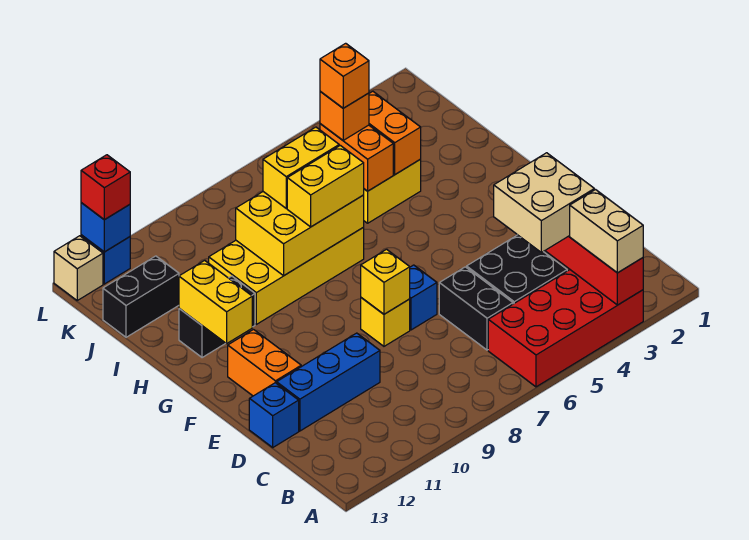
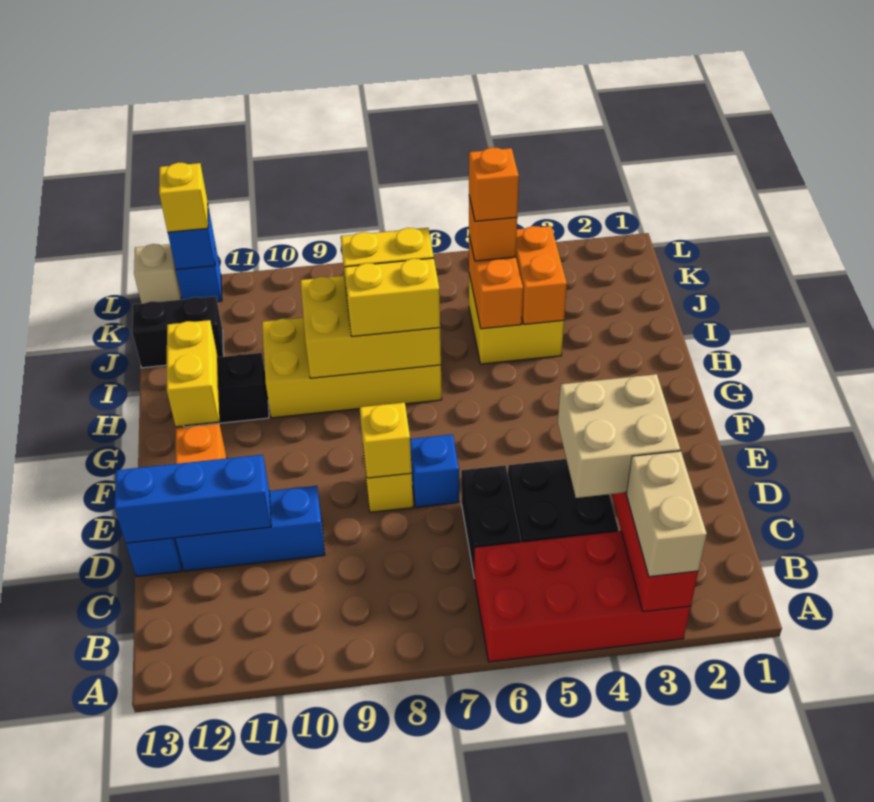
none -> blue brick D11:D13 level 2
red brick L12 level 3 -> yellow brick L12 level 3

